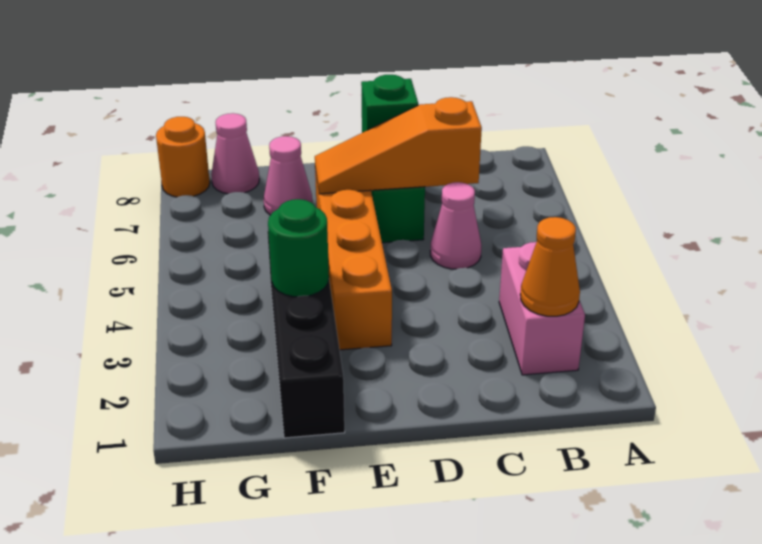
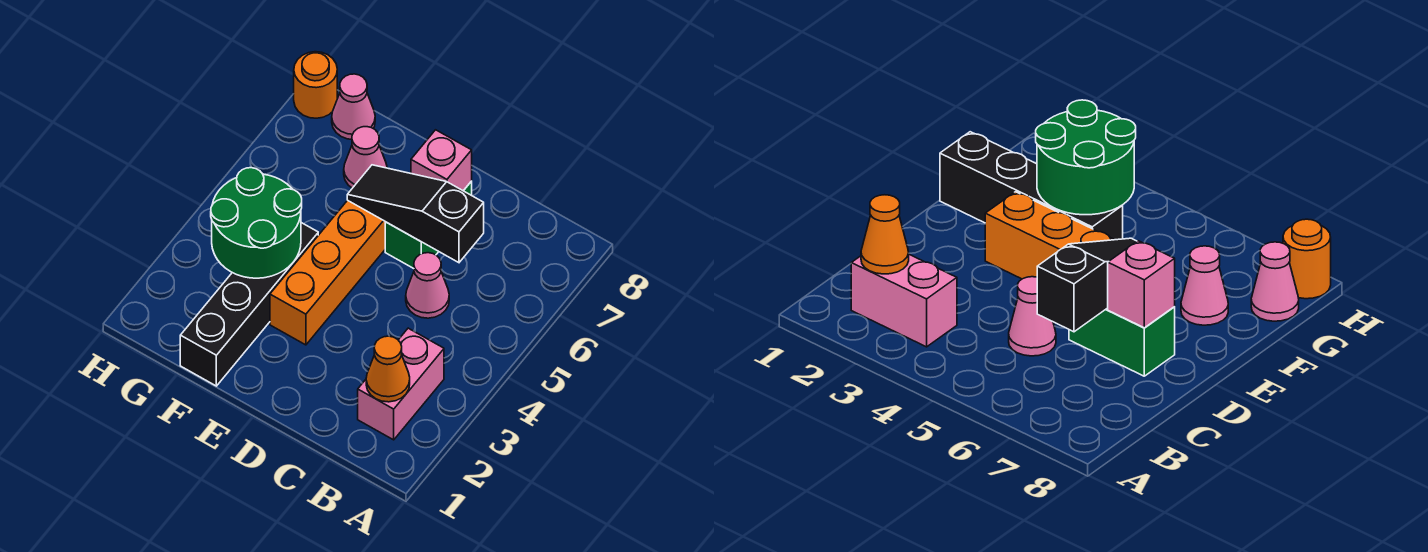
orange slope C6:E6 level 2 top C -> black slope C6:E6 level 2 top C
green brick D7 level 2 -> pink brick D7 level 2
green round brick F3 level 2 -> green round brick F3:G4 level 2

